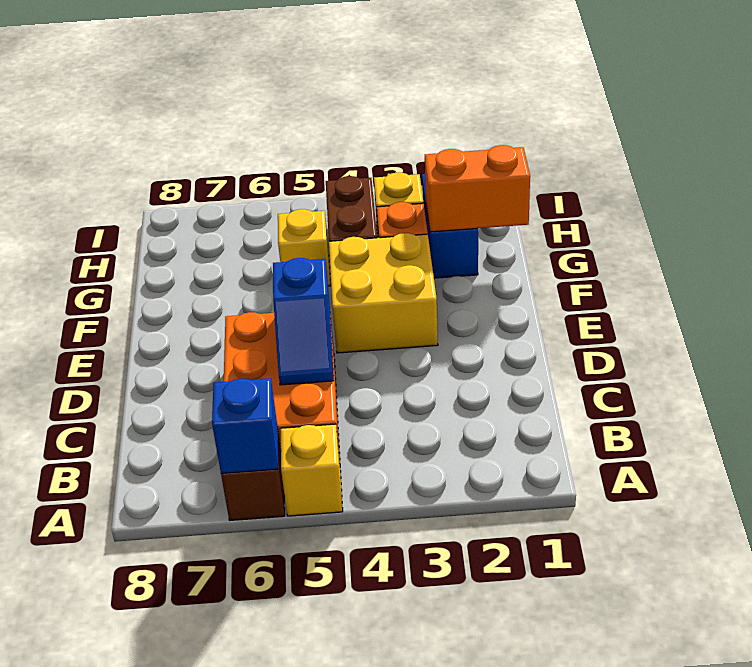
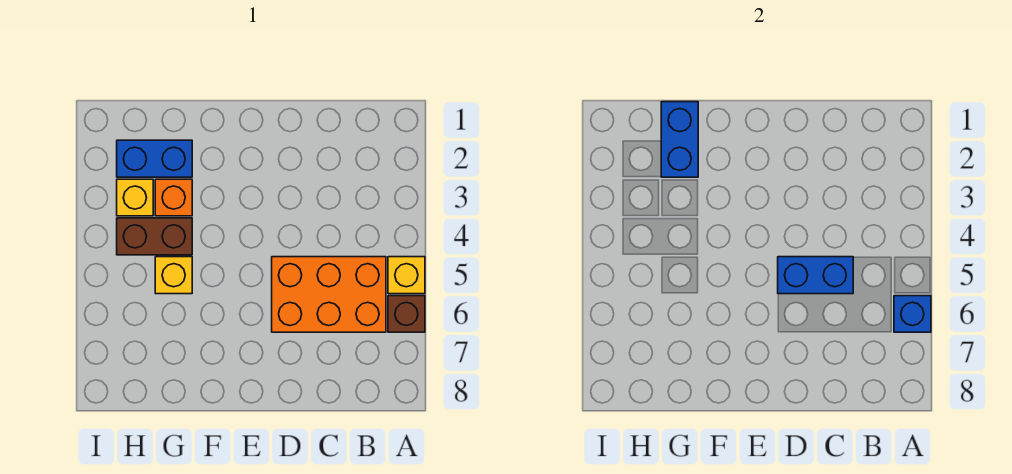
blue slope C5:D5 level 2 top D -> blue brick C5:D5 level 2
yellow brick E3:F4 level 1 -> none
orange brick G1:G2 level 2 -> blue brick G1:G2 level 2

